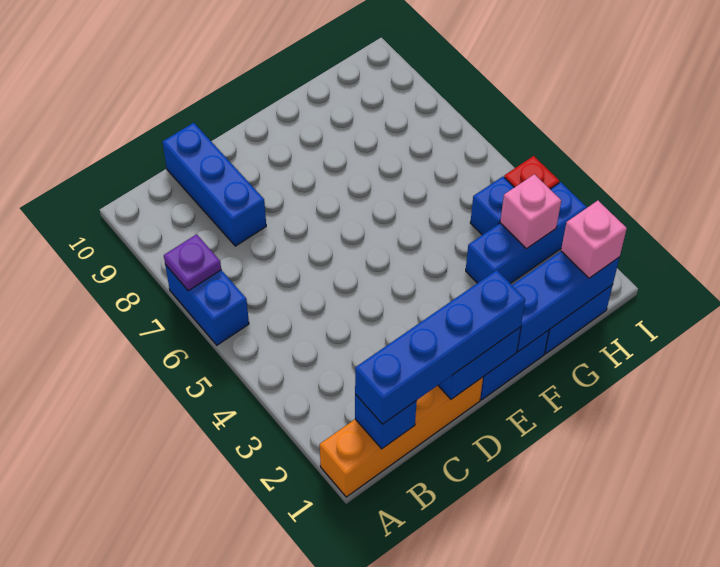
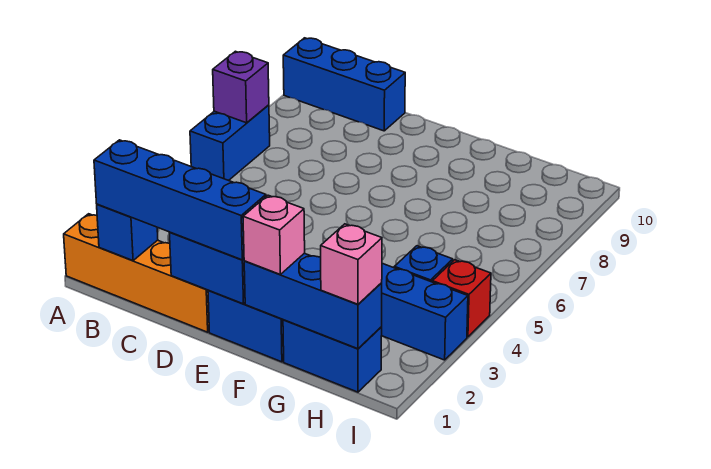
purple plate A7 level 2 -> purple brick A7 level 2
blue brick C8:C10 level 1 -> blue brick A10:C10 level 1
pink brick H3 level 2 -> pink brick F1 level 3

